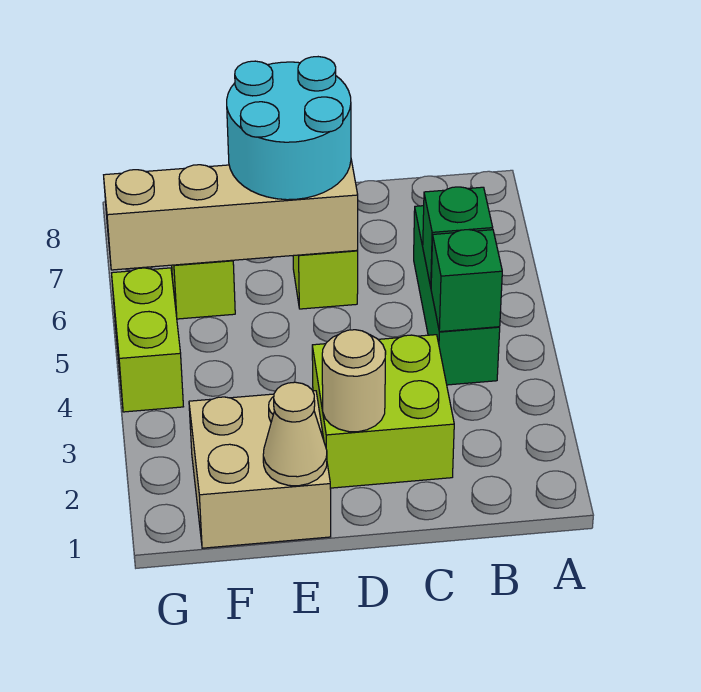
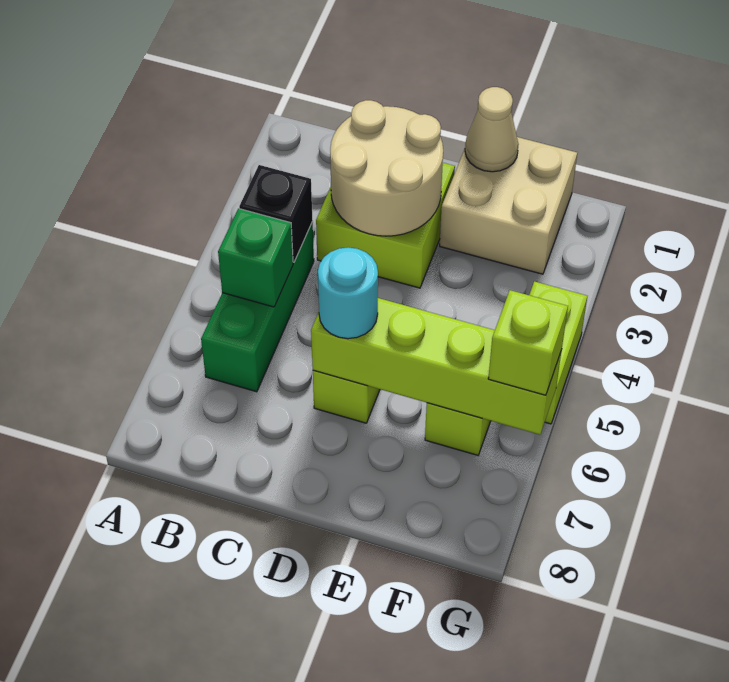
green brick B4 level 2 -> black brick B4 level 2
tan round brick D2 level 2 -> tan round brick C2:D3 level 2
tan brick D6:G6 level 2 -> lime brick D6:G6 level 2
cyan round brick D6:E7 level 3 -> cyan round brick D6 level 3
none -> lime brick G6 level 3

